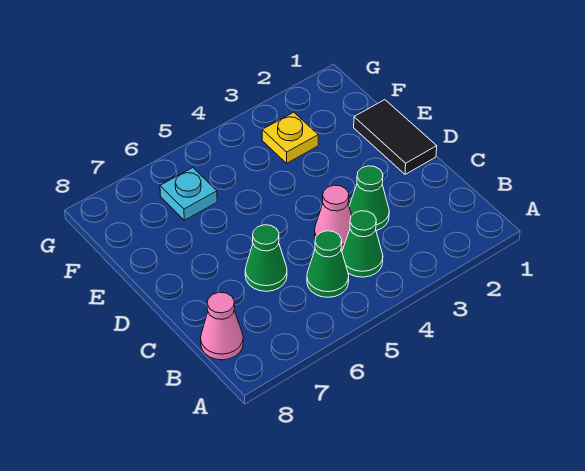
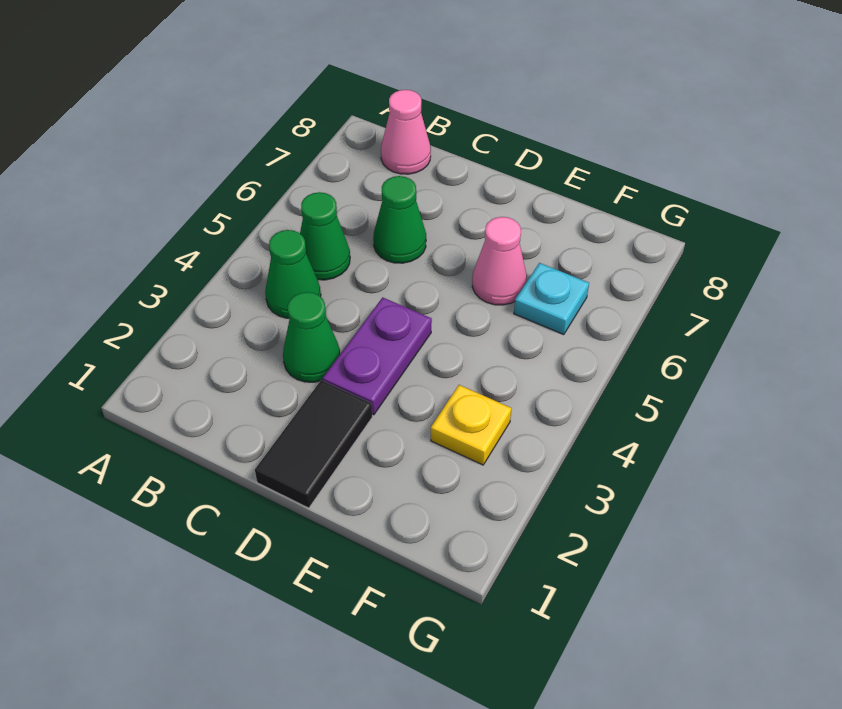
pink cone C4 level 1 -> pink cone E6 level 1
black tile D1:E1 level 1 -> black tile D1:D2 level 1
none -> purple plate D3:D4 level 1

